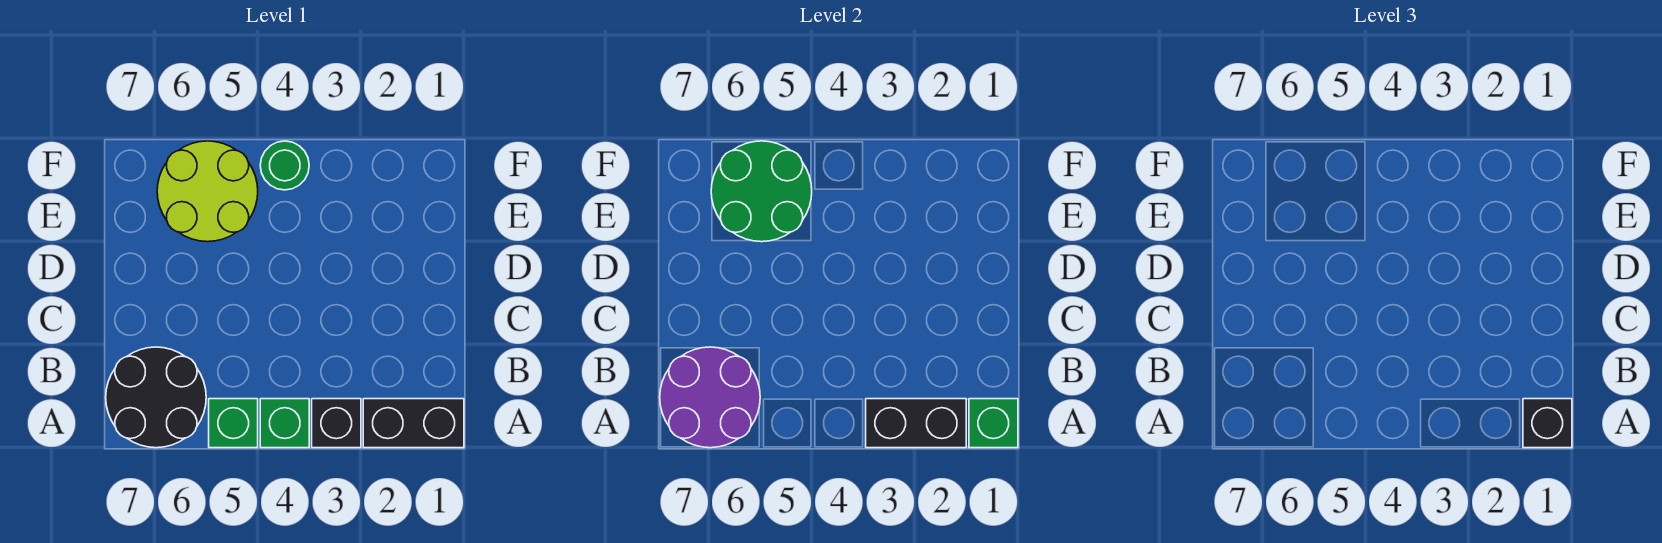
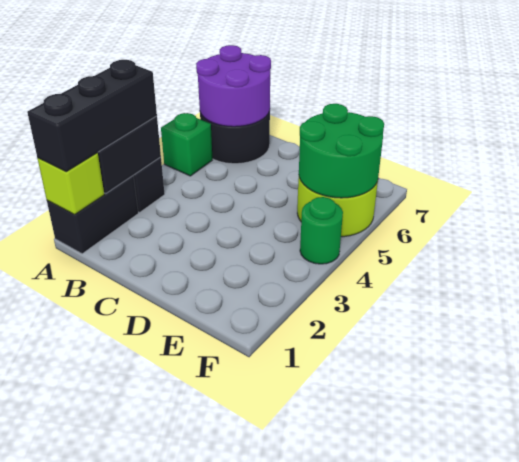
green brick A1 level 2 -> lime brick A1 level 2
black brick A1 level 3 -> black brick A1:A3 level 3
green brick A4 level 1 -> none

